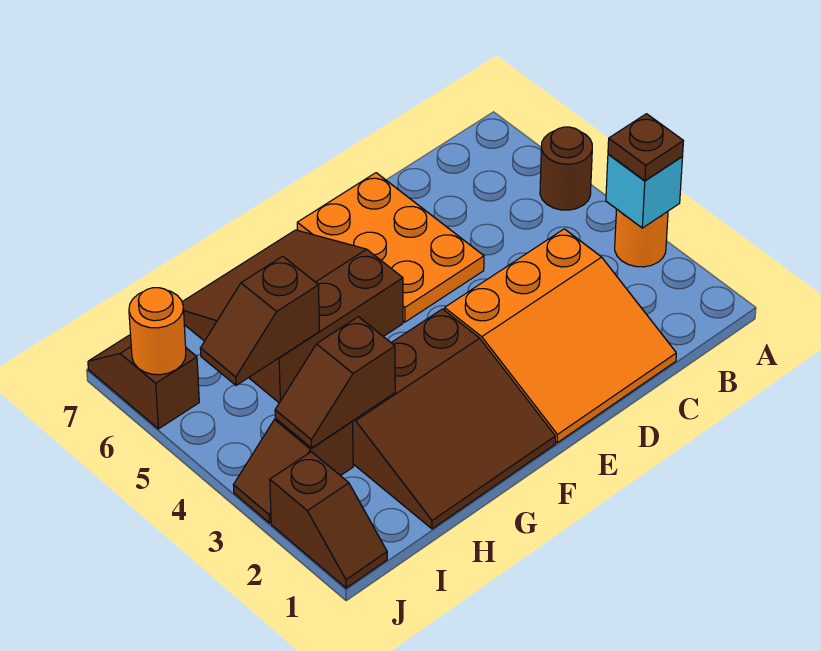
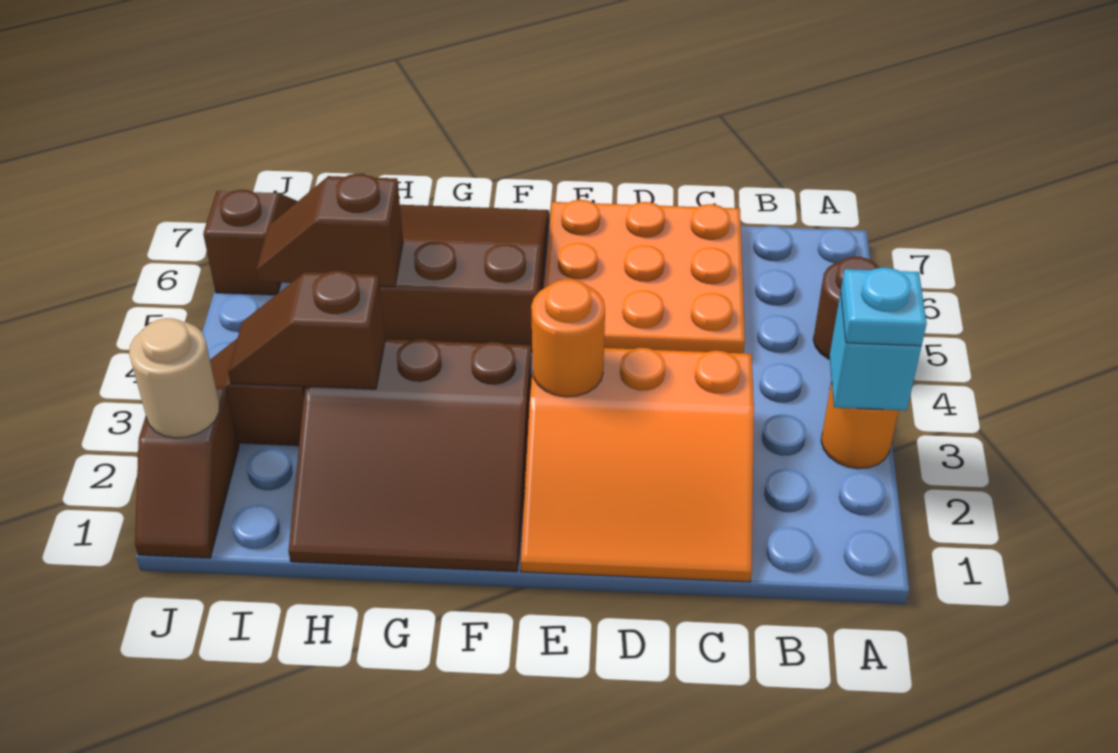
brown plate A3 level 3 -> cyan plate A3 level 3
orange plate D5:E7 level 1 -> orange plate C5:E7 level 1
none -> tan round brick J2 level 2
orange round brick J6 level 2 -> orange round brick E3 level 2

